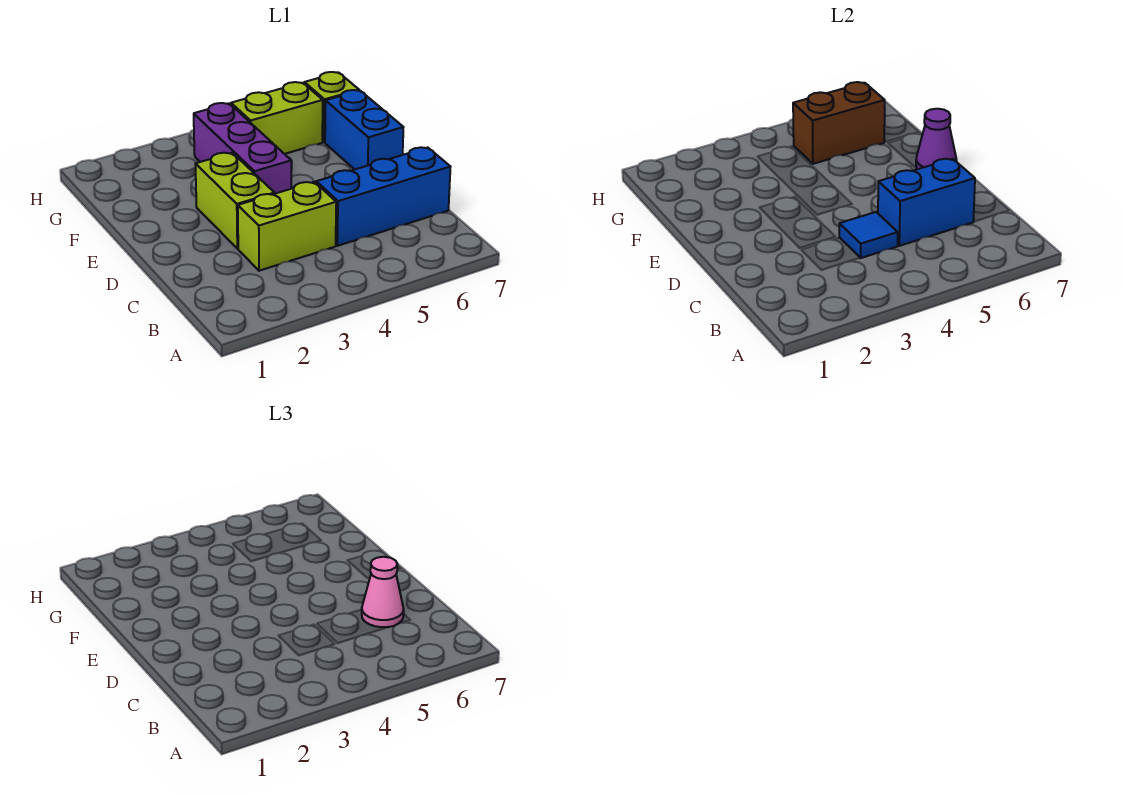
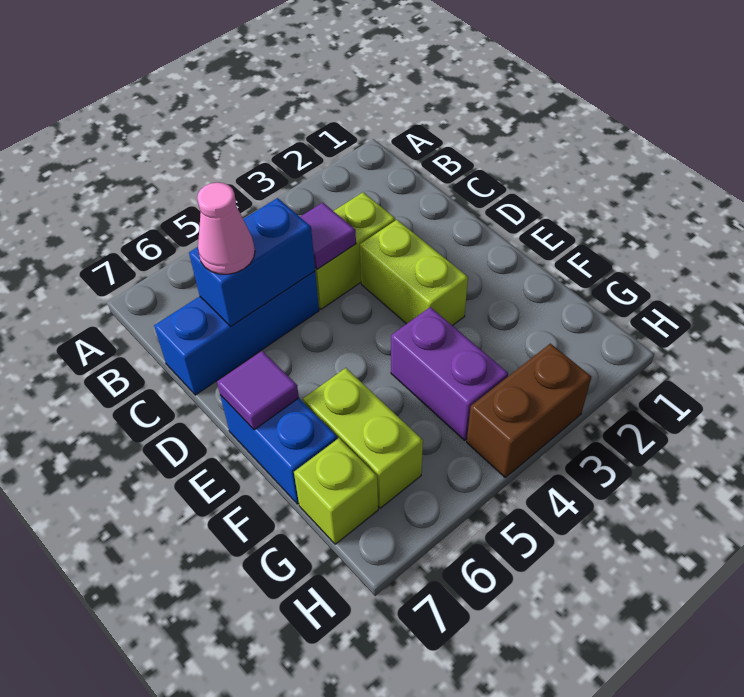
blue tile C4 level 2 -> purple tile C4 level 2
purple brick E4:G4 level 1 -> purple brick F4:G4 level 1
purple cone E7 level 2 -> purple tile E7 level 2
lime brick G5:G6 level 1 -> lime brick F6:G6 level 1
brown brick G5:G6 level 2 -> brown brick H3:H4 level 1

